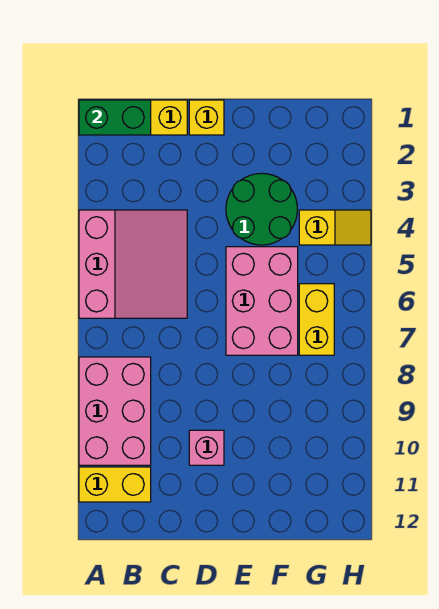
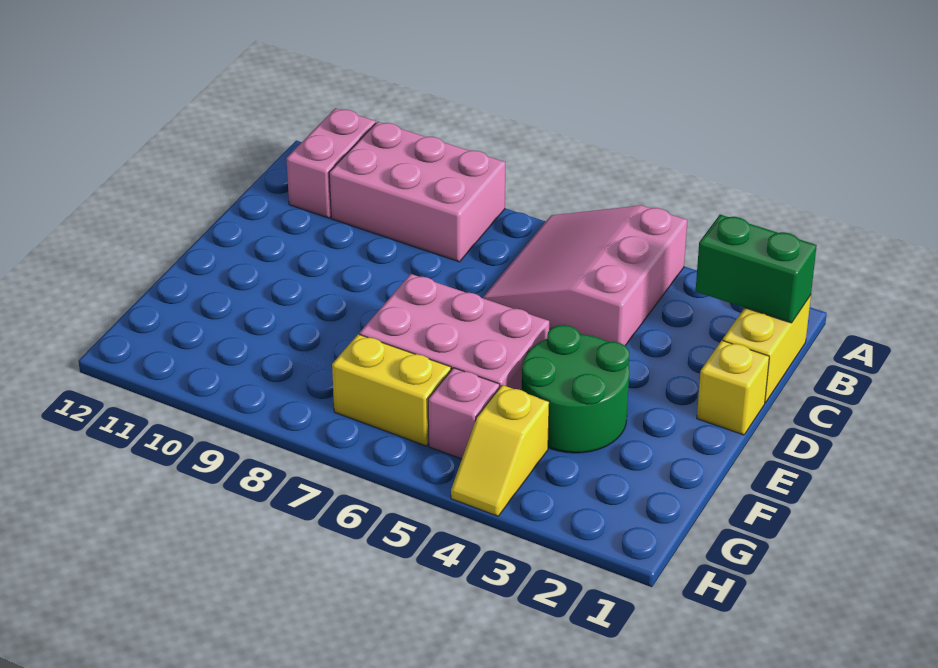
green brick A1:B1 level 2 -> green brick B1:B2 level 2
pink slope A4:C6 level 1 top A -> pink slope A4:C6 level 1 top 4
yellow brick A11:B11 level 1 -> pink brick A11:B11 level 1
pink brick D10 level 1 -> pink brick G5 level 1

